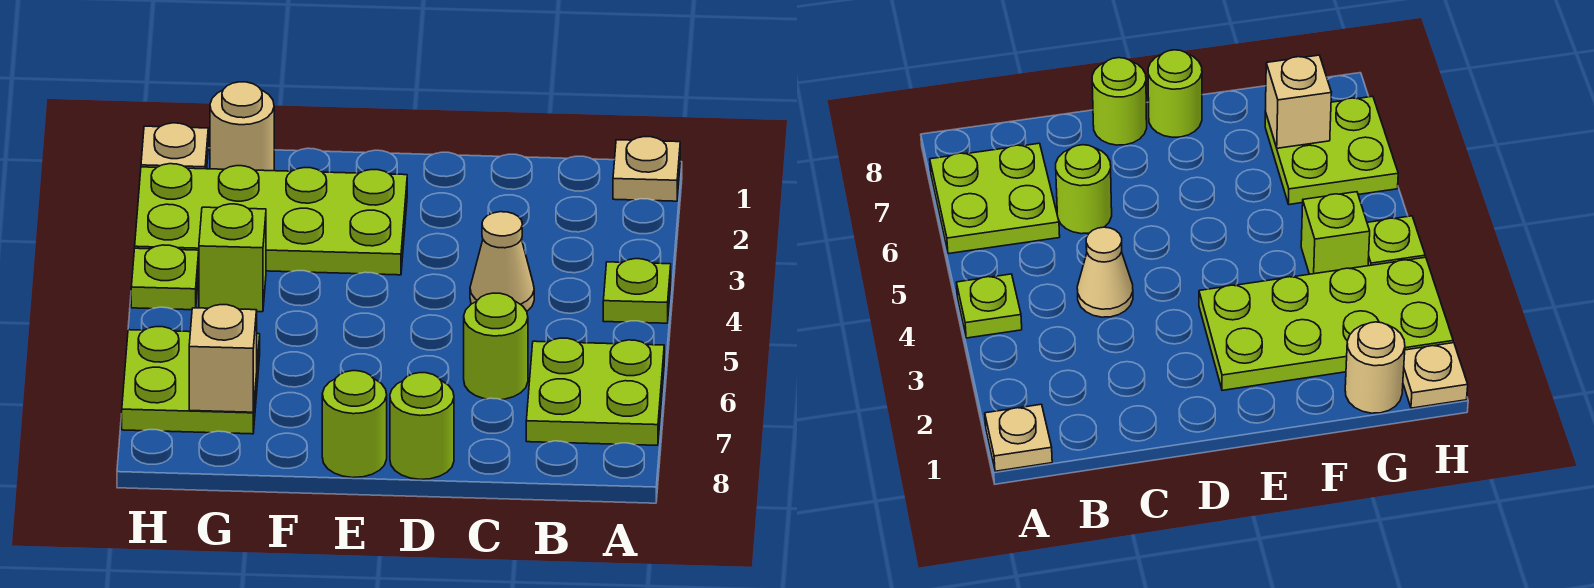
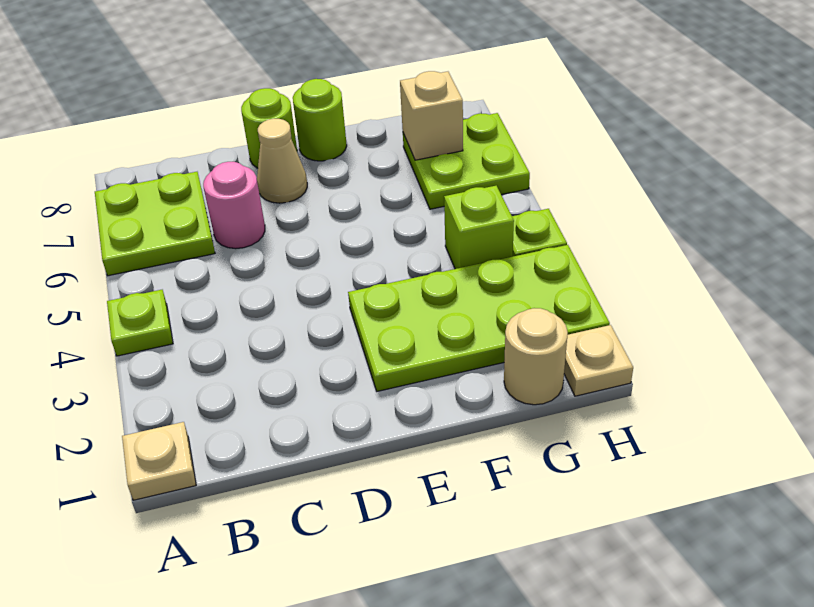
tan cone C4 level 1 -> tan cone D7 level 1
lime round brick C6 level 1 -> pink round brick C6 level 1

